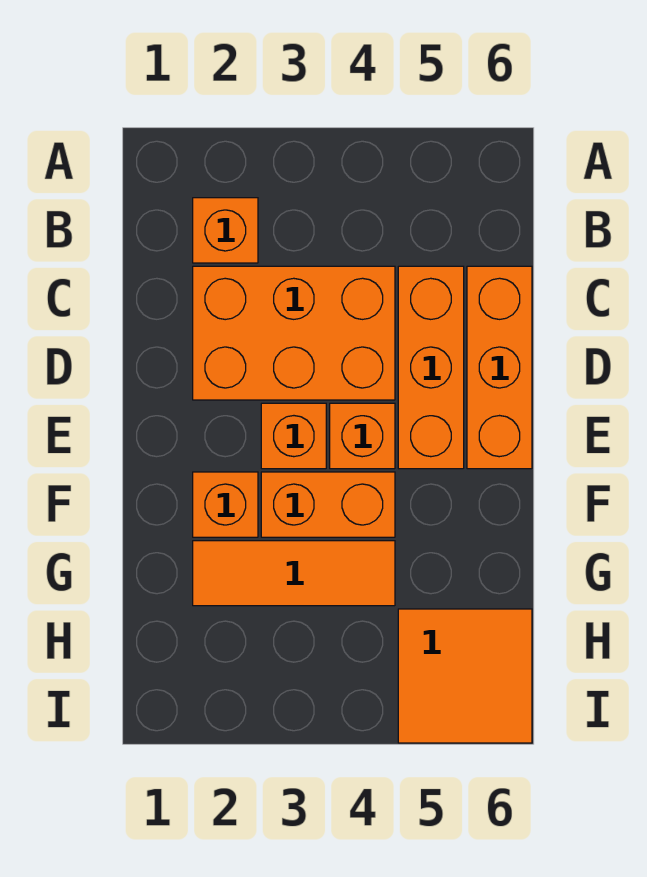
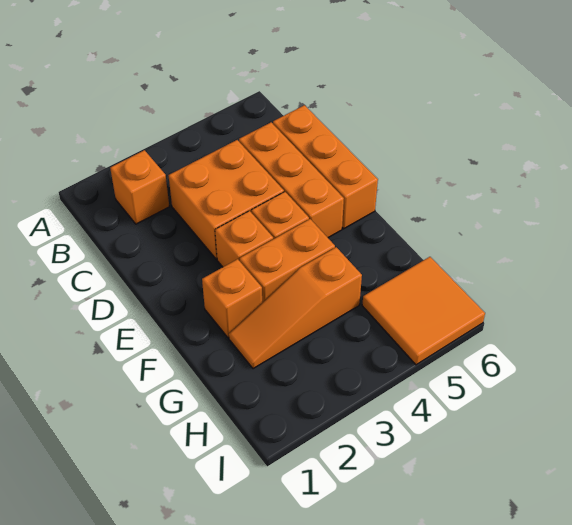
orange brick C2:D4 level 1 -> orange brick C3:D4 level 1
orange tile G2:G4 level 1 -> orange slope G2:G4 level 1 top 4

